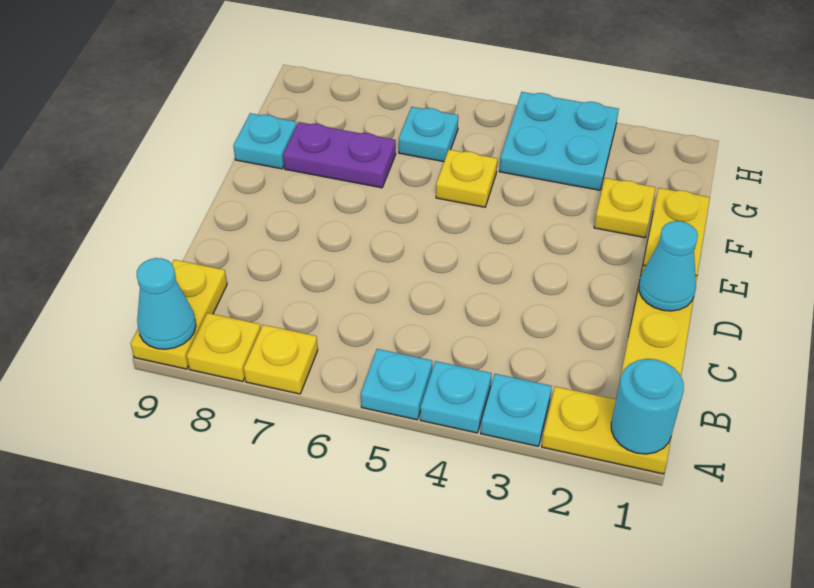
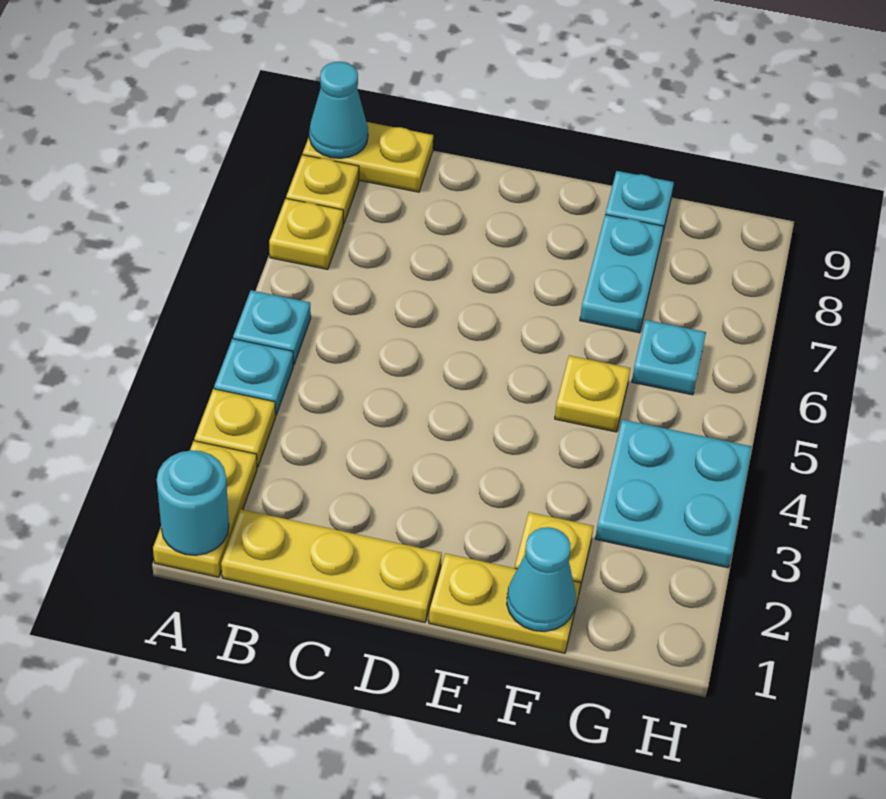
cyan plate A3 level 1 -> yellow plate A3 level 1
cyan cone D1 level 2 -> cyan cone F1 level 2
purple plate F7:F8 level 1 -> cyan plate F7:F8 level 1

